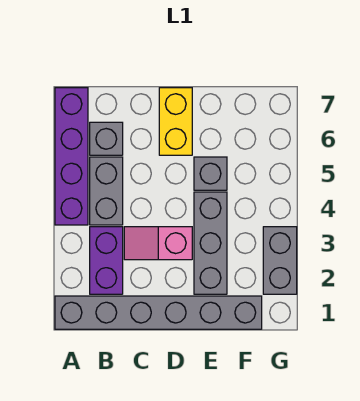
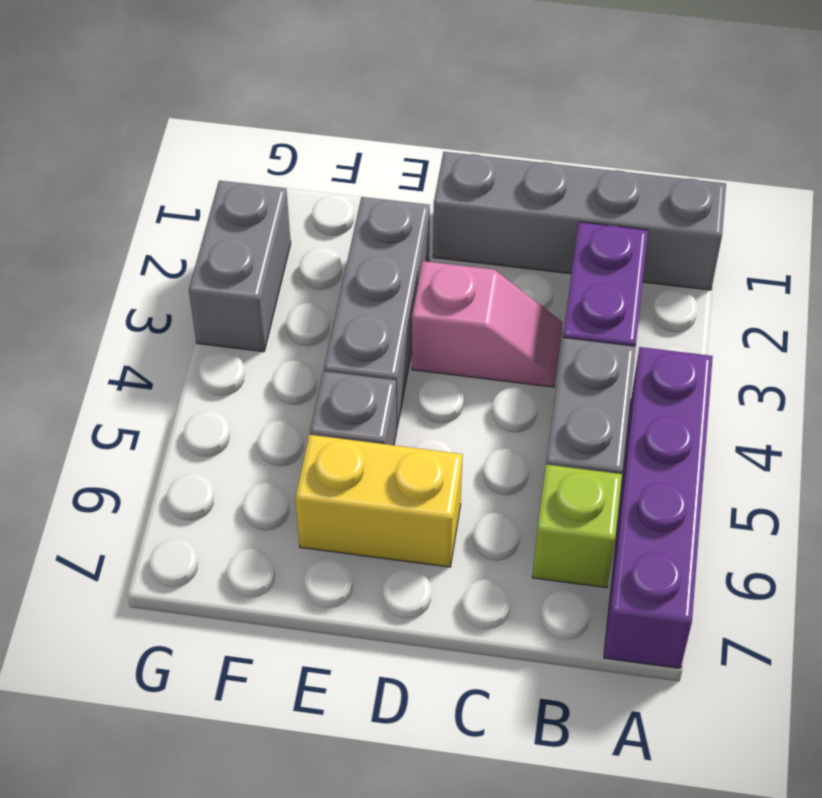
grey brick A1:F1 level 1 -> grey brick A1:D1 level 1
grey brick B6 level 1 -> lime brick B6 level 1
yellow brick D6:D7 level 1 -> yellow brick D6:E6 level 1

